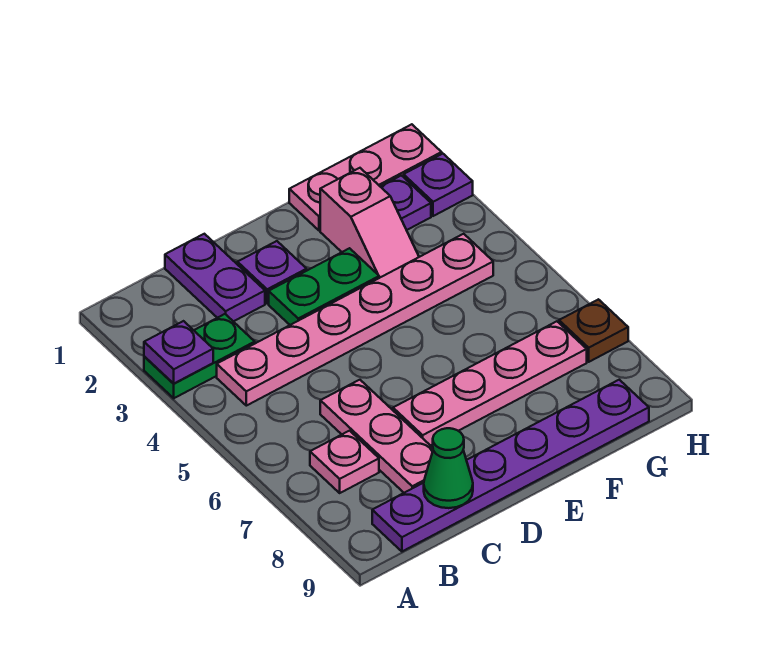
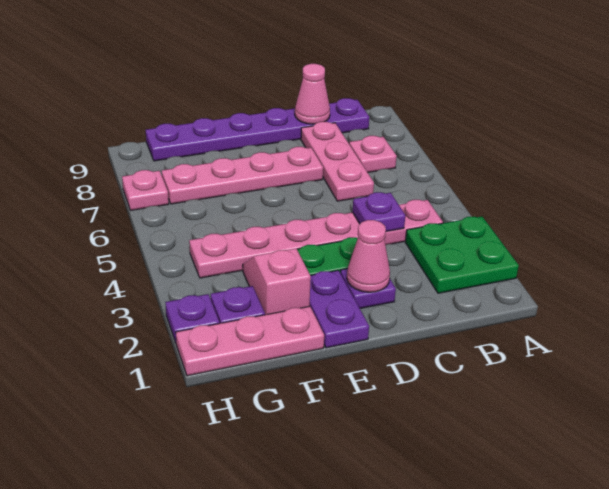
green plate A3:B3 level 1 -> green plate A2:B3 level 1
purple plate A3 level 2 -> purple plate C4 level 2
purple plate C1:C2 level 1 -> purple plate E1:E2 level 1
green cone C9 level 2 -> pink cone C9 level 2
none -> pink cone D2 level 2
brown plate H7 level 1 -> pink plate H7 level 1

